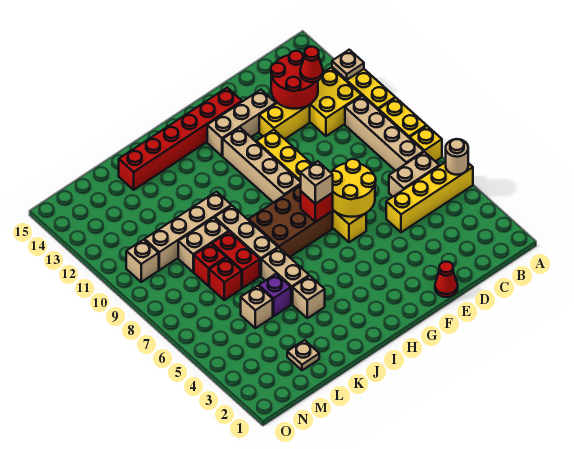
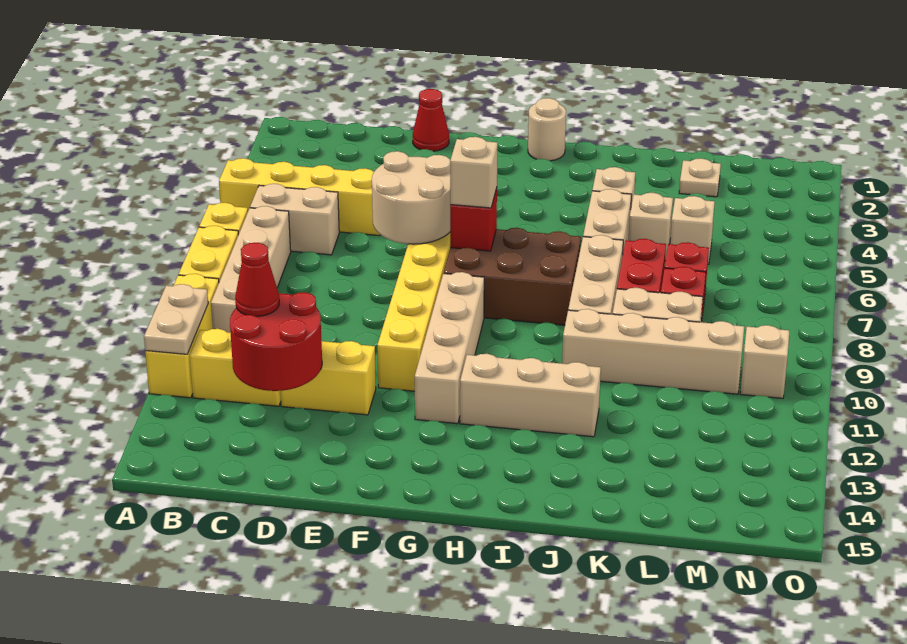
tan round brick A5 level 2 -> tan round brick H1 level 1
tan plate A12 level 2 -> tan plate A11:A12 level 2
yellow brick B11:C12 level 1 -> yellow brick B12:C12 level 1
yellow round brick E6:F7 level 2 -> tan round brick E6:F7 level 2
tan brick E13:G13 level 1 -> tan brick H12:J12 level 1
red brick F14:K14 level 1 -> none
purple brick K5 level 1 -> tan brick K5 level 1

